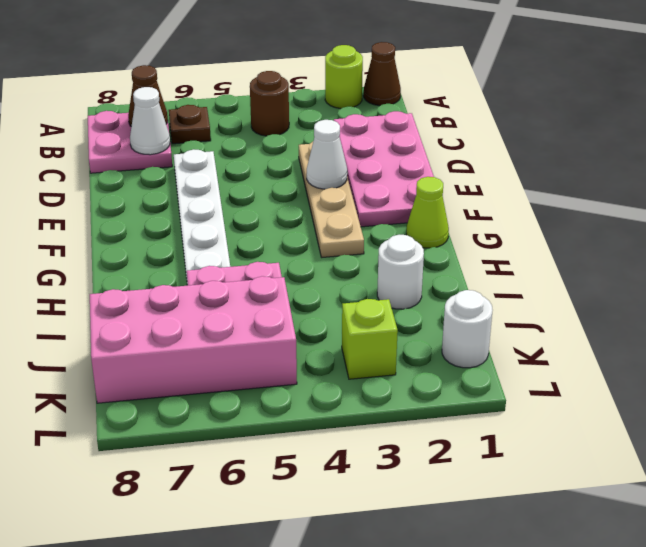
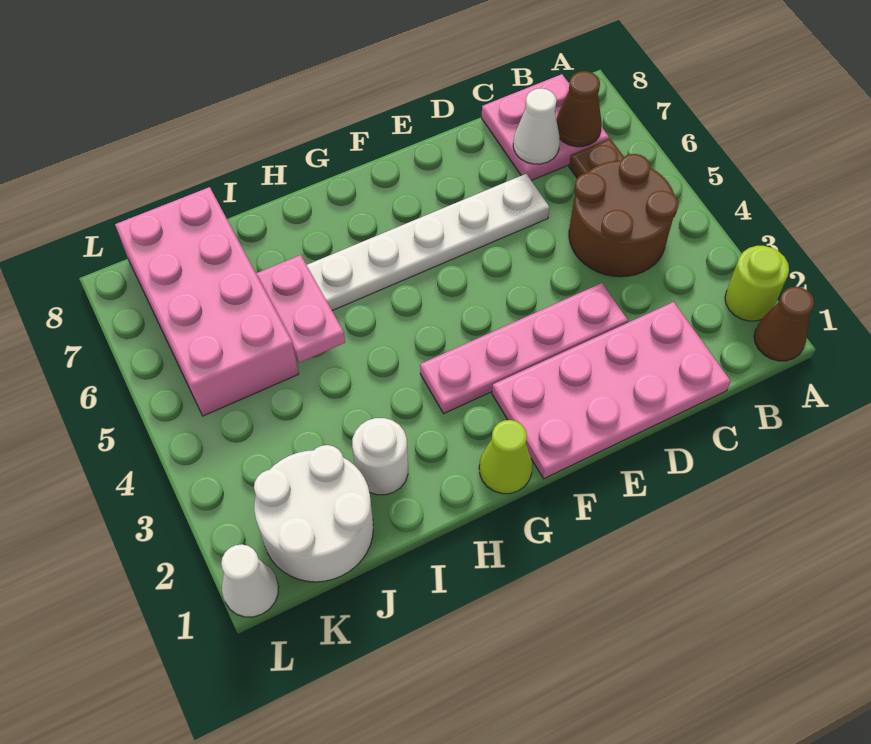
brown round brick B4 level 1 -> brown round brick B4:C5 level 1
tan plate D3:G3 level 1 -> pink plate D3:G3 level 1
white cone E3 level 2 -> white cone L1 level 1
white round brick K1 level 1 -> white round brick J1:K2 level 1
lime brick K3 level 1 -> none

